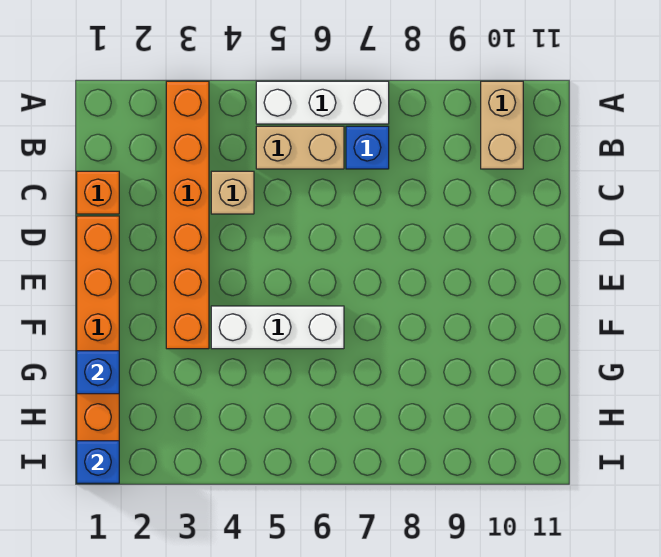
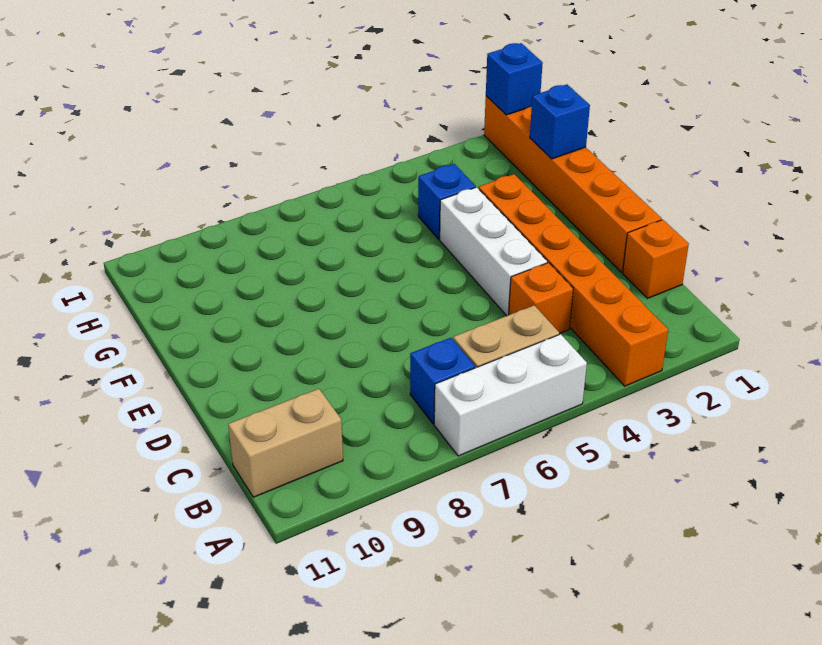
tan brick A10:B10 level 1 -> tan brick B10:B11 level 1
tan brick C4 level 1 -> orange brick C4 level 1
white brick F4:F6 level 1 -> white brick D4:F4 level 1
none -> blue brick G4 level 1

